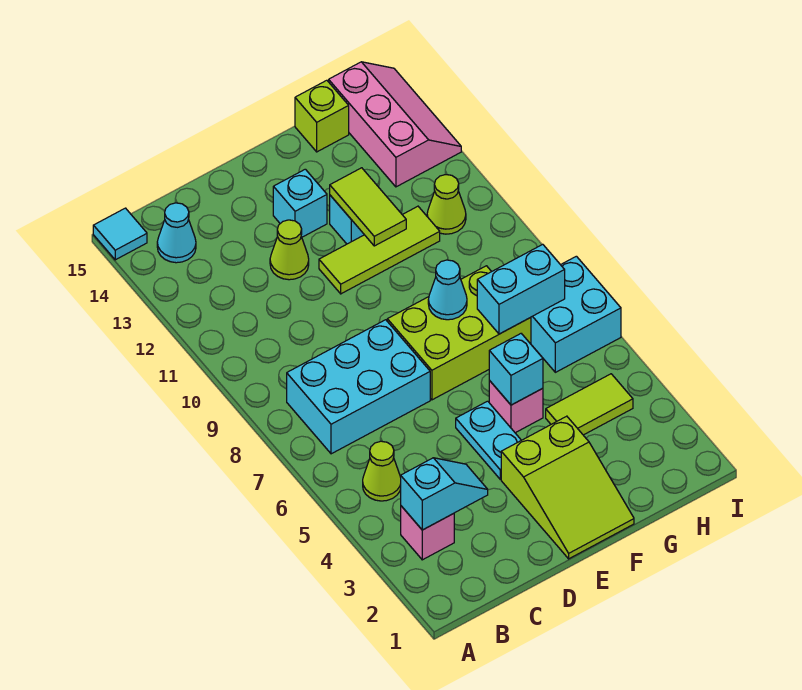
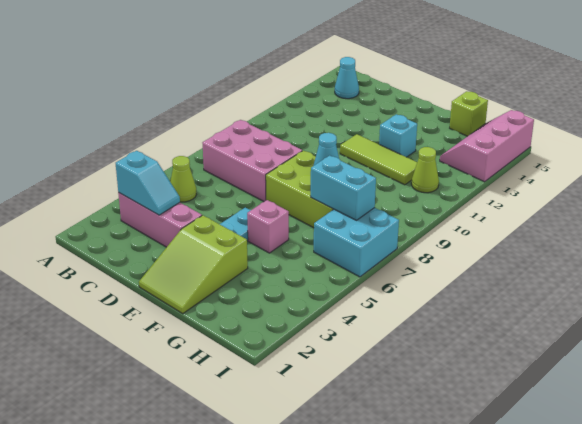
cyan tile A15 level 1 -> none
pink brick B3 level 1 -> pink brick B3:D3 level 1
cyan brick B7:D8 level 1 -> pink brick B7:D8 level 1
lime cone D12 level 1 -> none
cyan brick E13 level 1 -> none
cyan brick F5 level 2 -> none
lime tile F11:F12 level 2 -> none
lime tile G4:H4 level 1 -> none
pink slope H13:I15 level 1 top H -> pink slope H13:I15 level 1 top I

